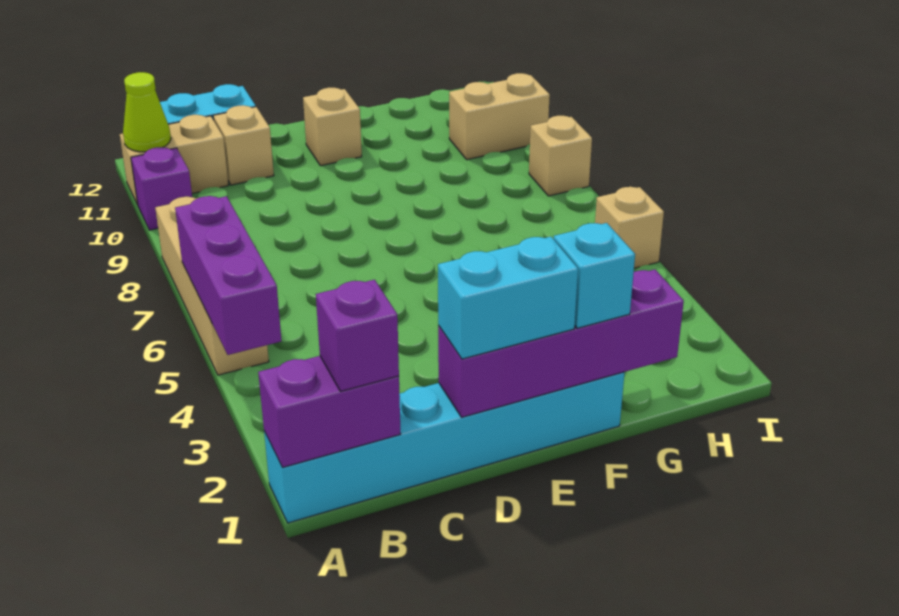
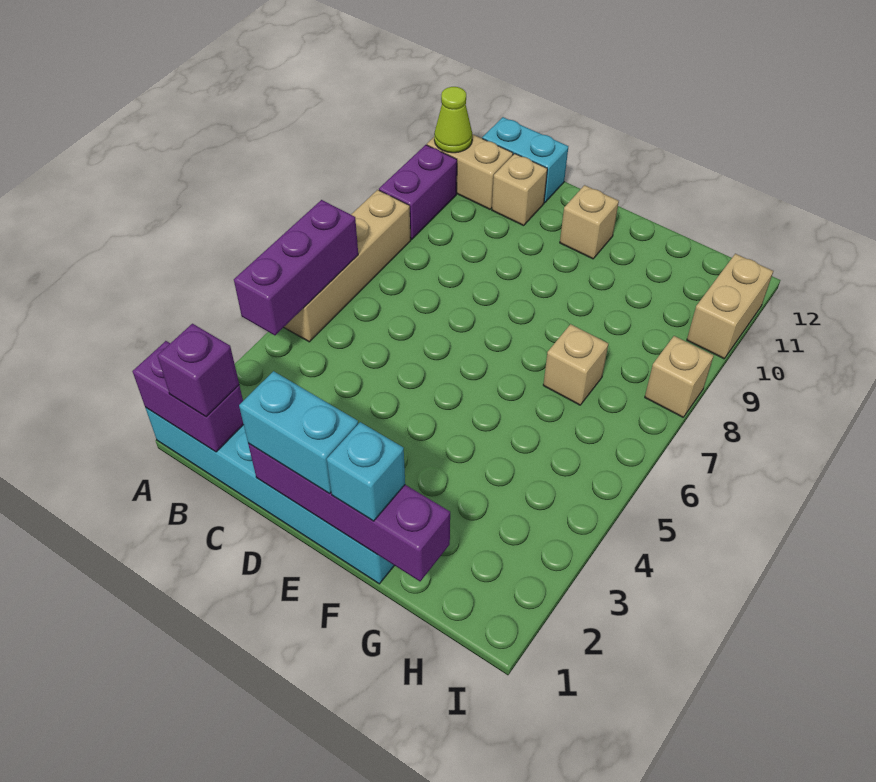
purple brick A10 level 1 -> purple brick A9:A10 level 1
tan brick H10:I10 level 1 -> tan brick I10:I11 level 1
tan brick I5 level 1 -> tan brick G7 level 1

